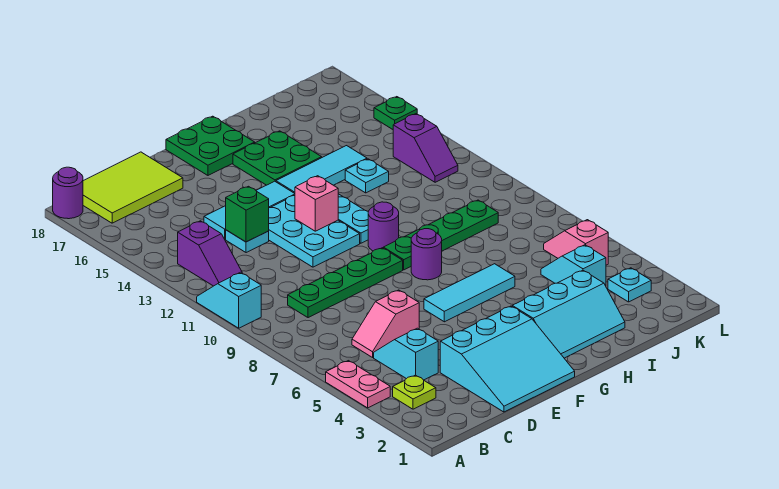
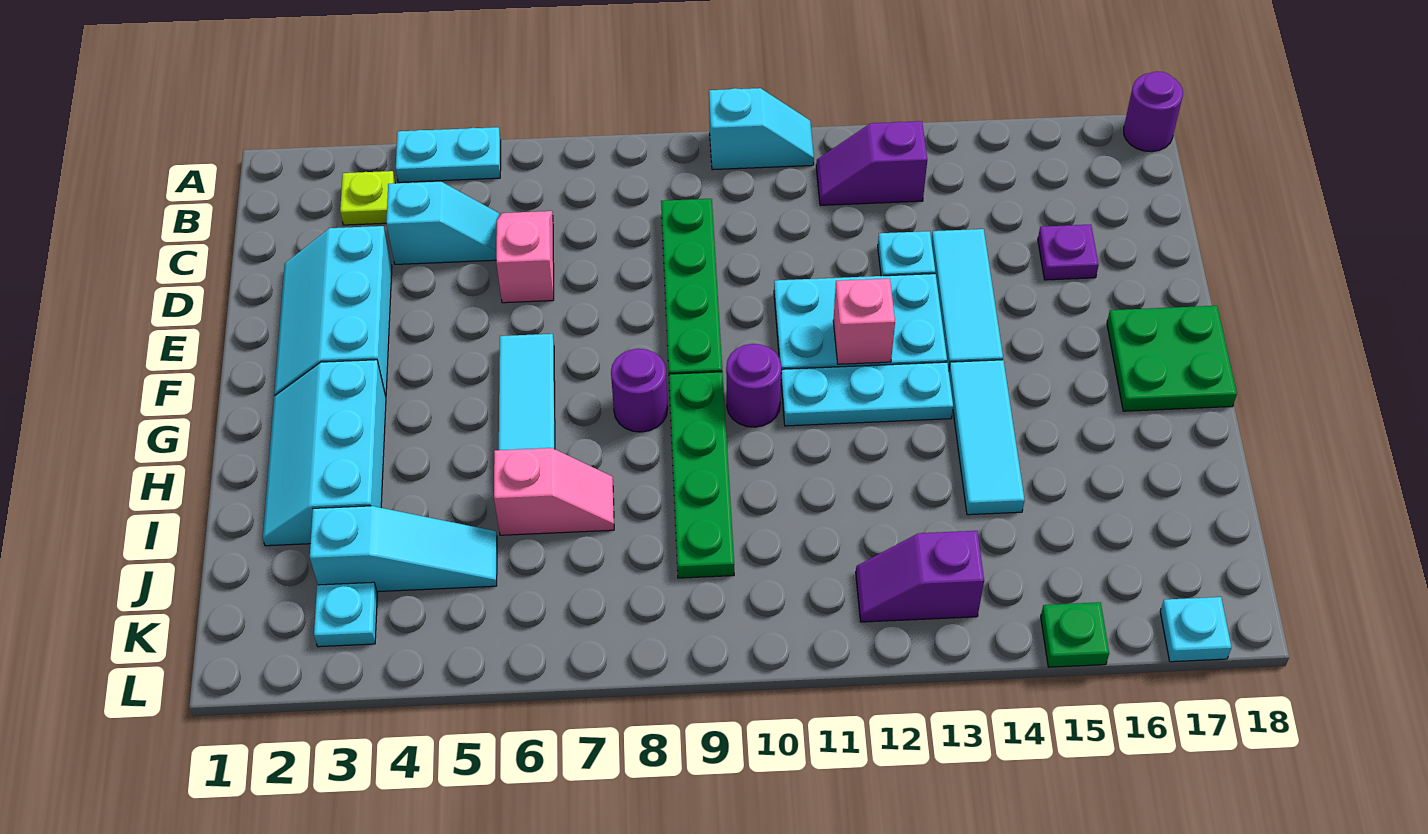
pink plate A4:A5 level 1 -> cyan plate A4:A5 level 1
lime tile B17:D18 level 1 -> none
cyan slope D1:F3 level 1 top 3 -> cyan slope D2:F3 level 1 top 3
green brick D13 level 2 -> none
none -> purple plate D16 level 1
green plate G15:H16 level 1 -> none
cyan plate I13 level 1 -> cyan plate L17 level 1
cyan slope J4:J5 level 1 top 4 -> cyan slope J3:J5 level 1 top 3
pink slope K5:K6 level 1 top 5 -> pink slope I6:I7 level 1 top 6

